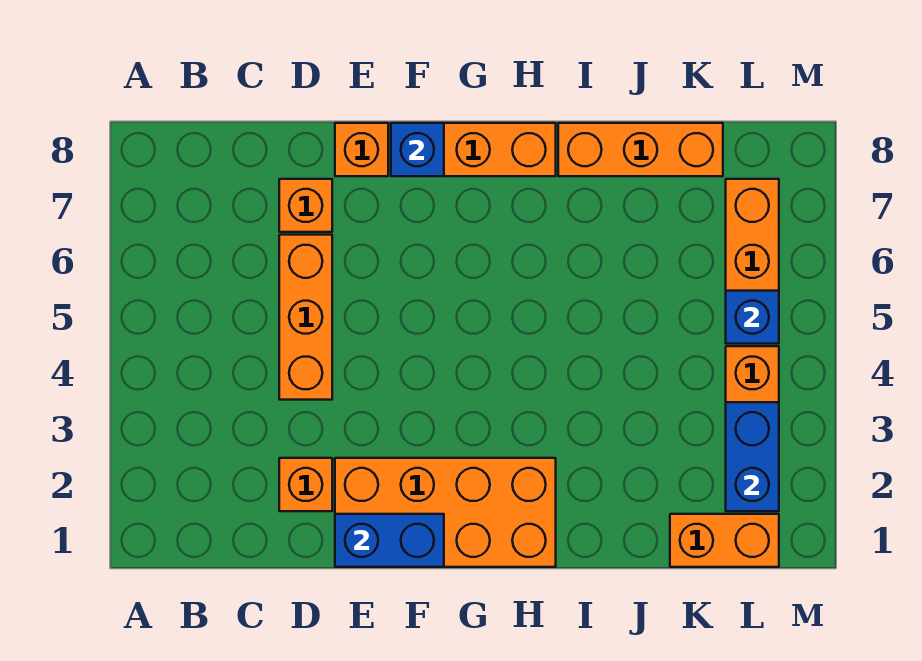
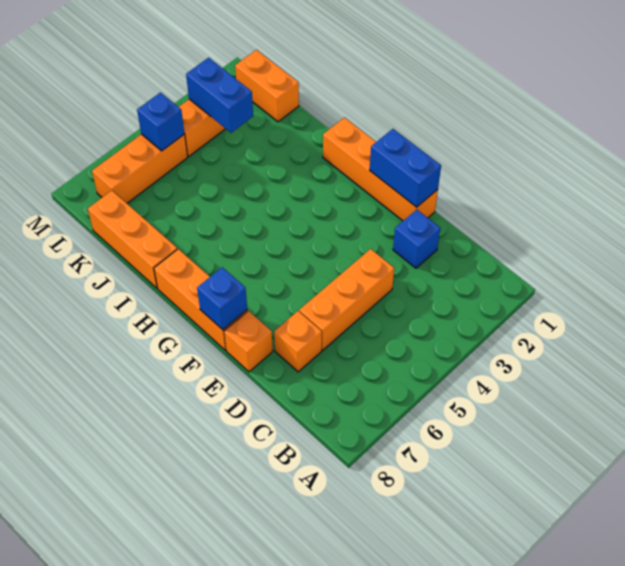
orange brick D2 level 1 -> blue brick D2 level 1
orange brick E1:H2 level 1 -> orange brick E1:H1 level 1
blue brick L2:L3 level 2 -> blue brick K3:L3 level 2

